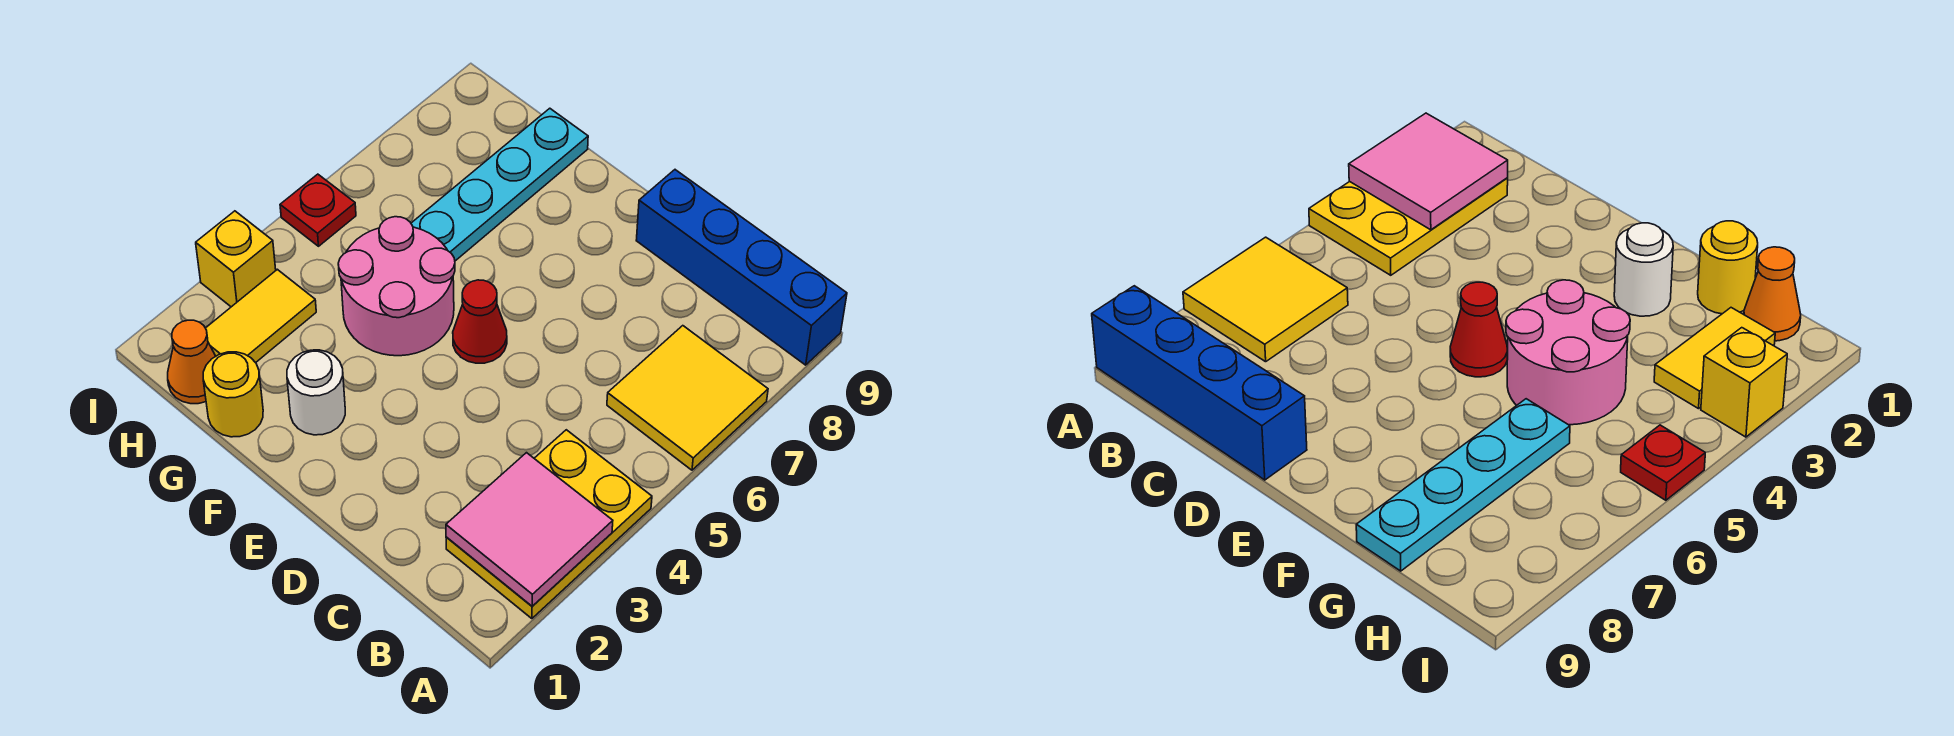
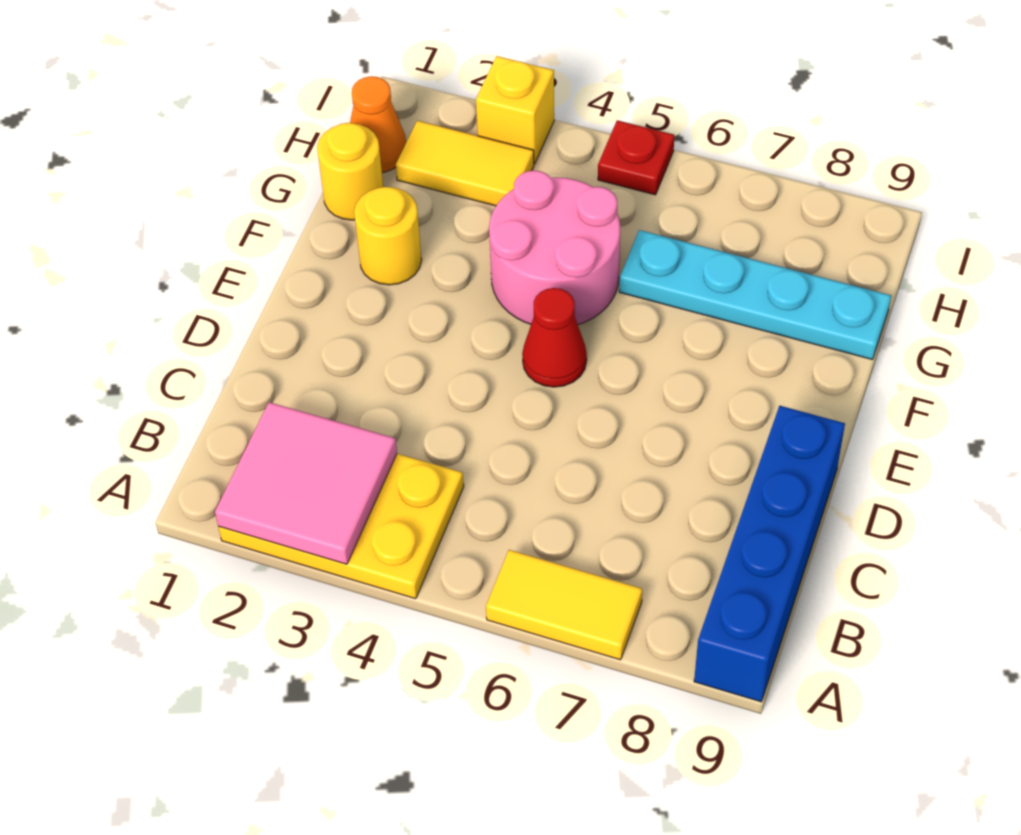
yellow tile A6:B7 level 1 -> yellow tile A6:A7 level 1
white round brick F2 level 1 -> yellow round brick F2 level 1

